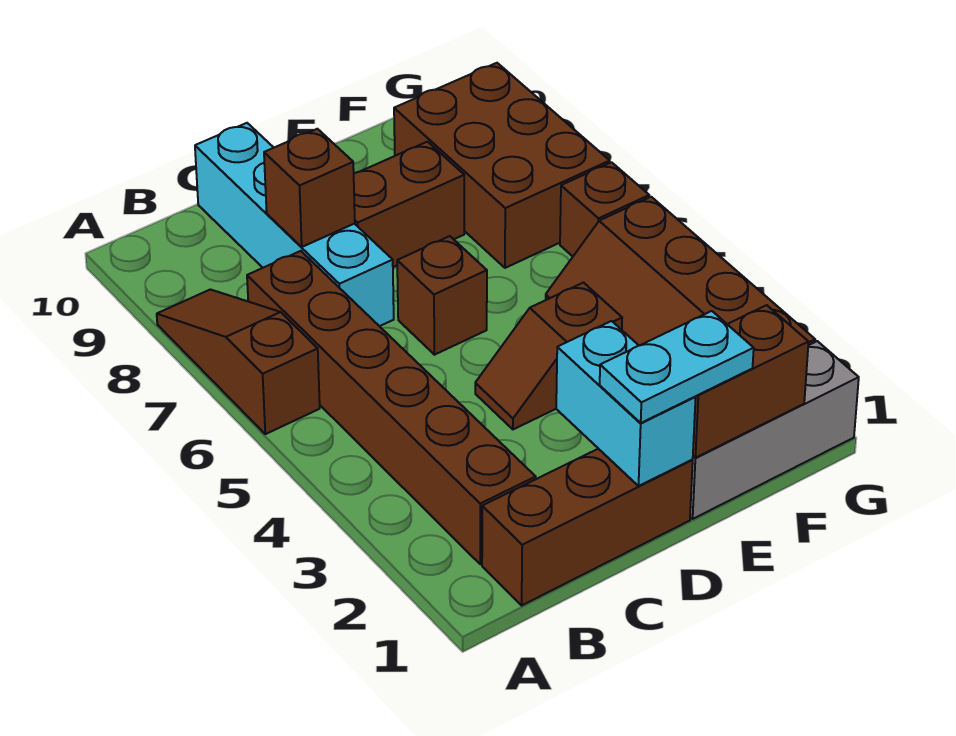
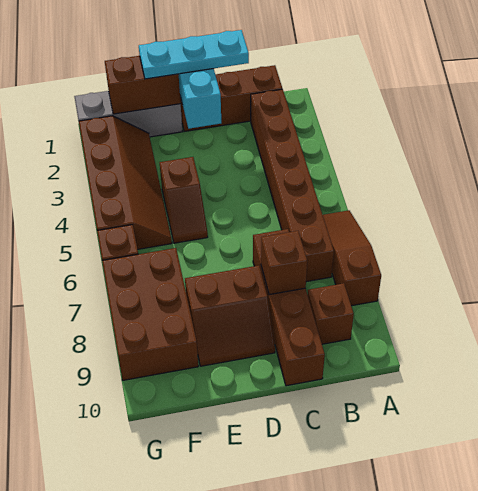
brown slope A6:A8 level 1 top 6 -> brown slope A6:A8 level 1 top 8
cyan brick C7:C10 level 1 -> brown brick C7:C10 level 1
cyan plate D1:E1 level 3 -> cyan plate C1:E1 level 3
brown slope D4:E4 level 1 top E -> brown slope E4:E5 level 1 top 4
brown brick D6 level 1 -> brown brick B9 level 1

